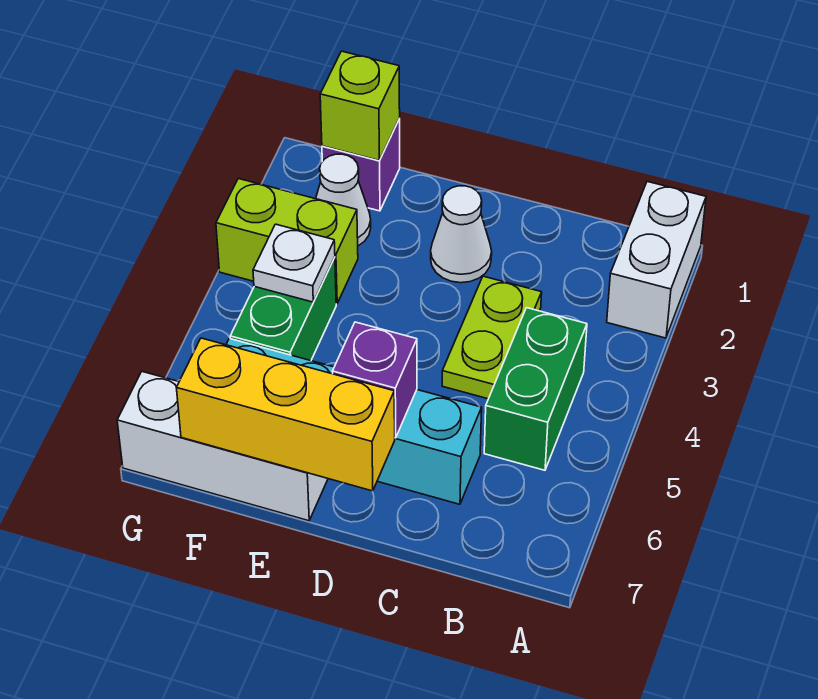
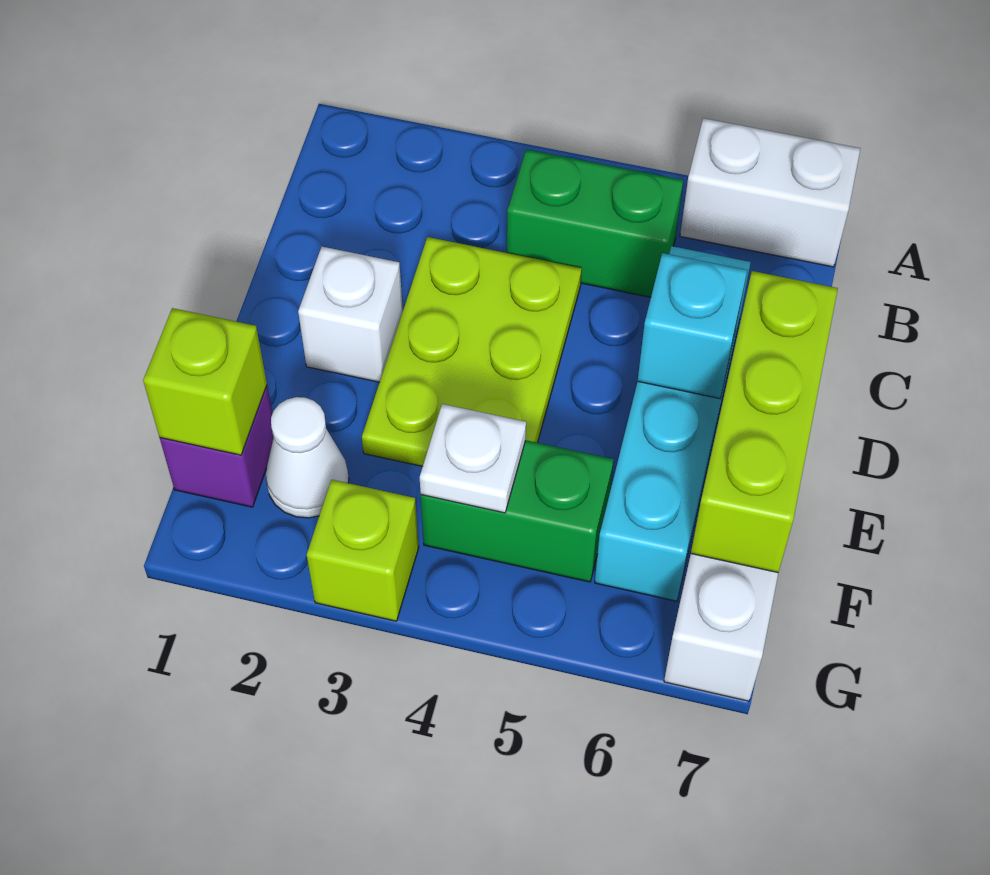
white brick A1:A2 level 1 -> white brick A6:A7 level 1
lime plate C3:C4 level 1 -> lime plate C3:E4 level 1
white cone D2 level 1 -> white brick D2 level 1
purple brick D6 level 2 -> cyan brick D6 level 2
yellow brick D7:F7 level 2 -> lime brick D7:F7 level 2
lime brick F3:G3 level 1 -> lime brick G3 level 1

